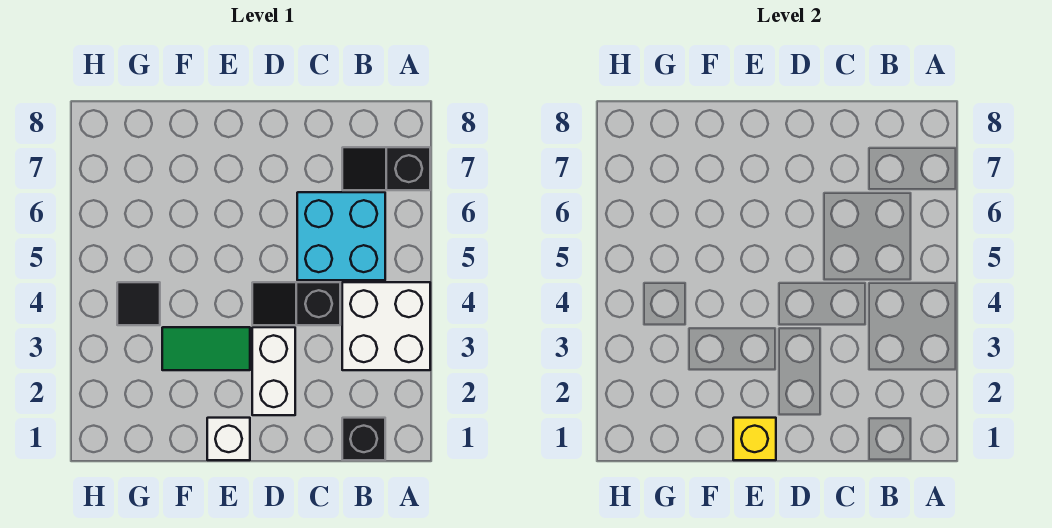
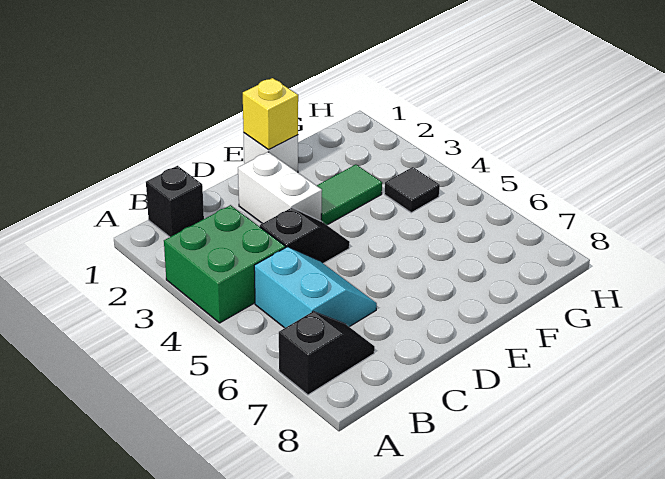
white brick A3:B4 level 1 -> green brick A3:B4 level 1
cyan brick B5:C6 level 1 -> cyan slope B5:C6 level 1 top B

